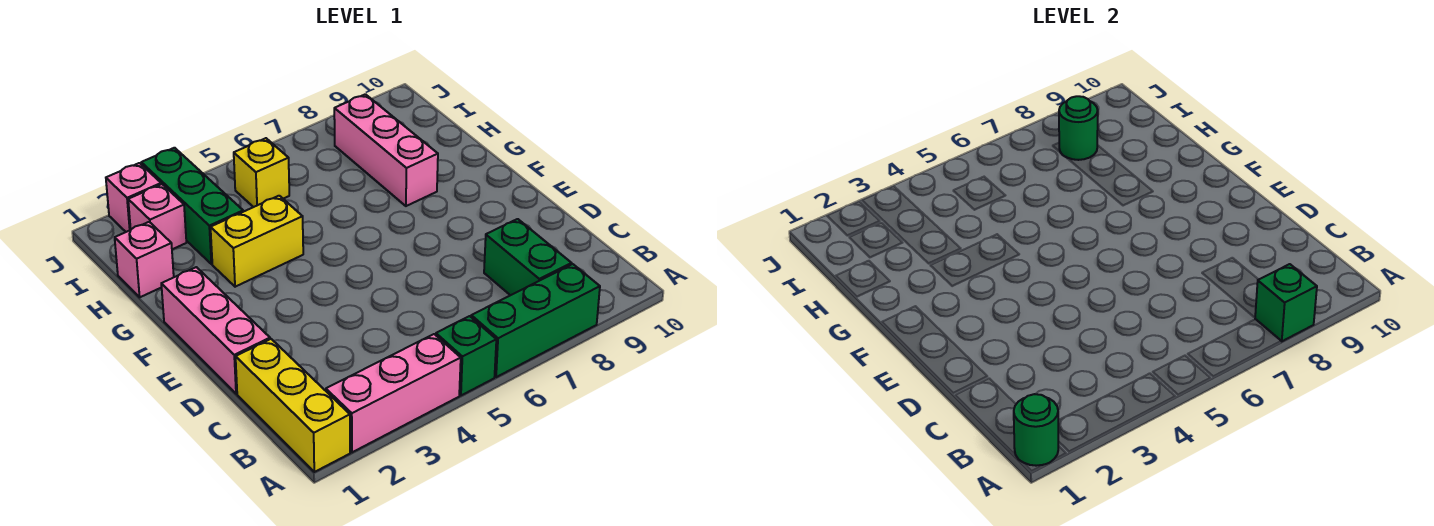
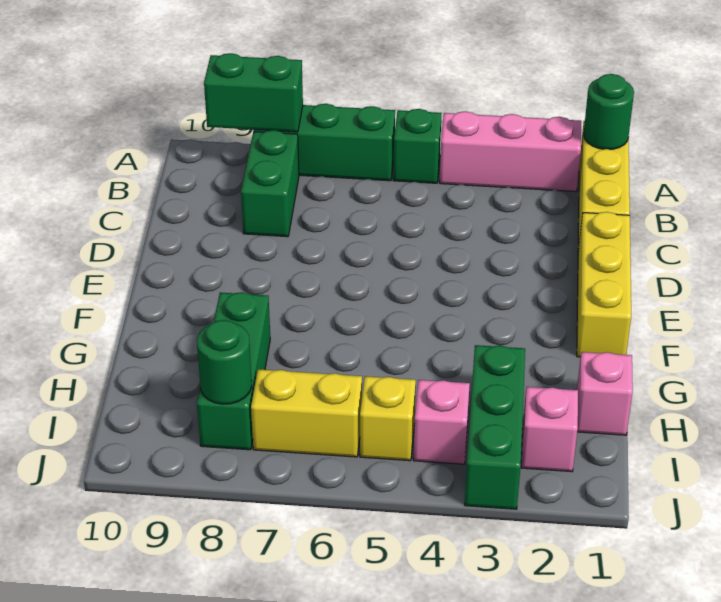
green brick A8 level 2 -> green brick A8:A9 level 2
pink brick D1:F1 level 1 -> yellow brick D1:F1 level 1
yellow brick G3:G4 level 1 -> yellow brick I6:I7 level 1
pink brick G8:I8 level 1 -> green brick G8:I8 level 1
pink brick J2 level 1 -> pink brick I4 level 1

